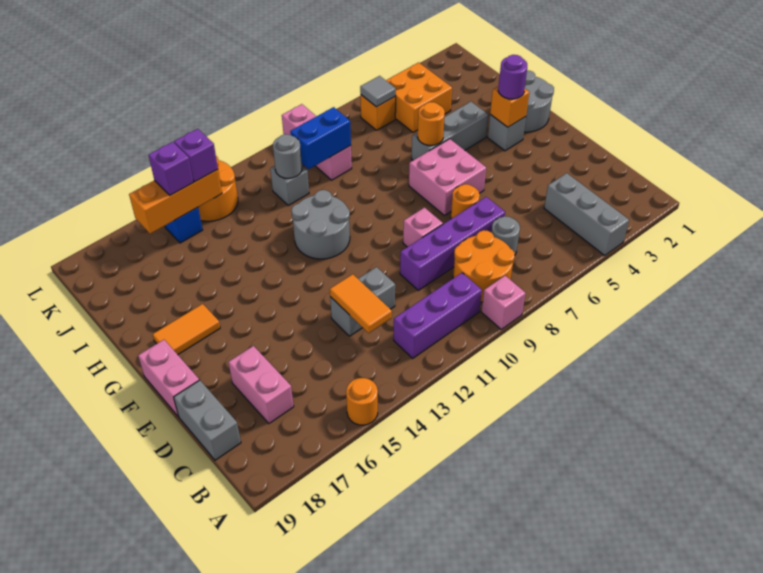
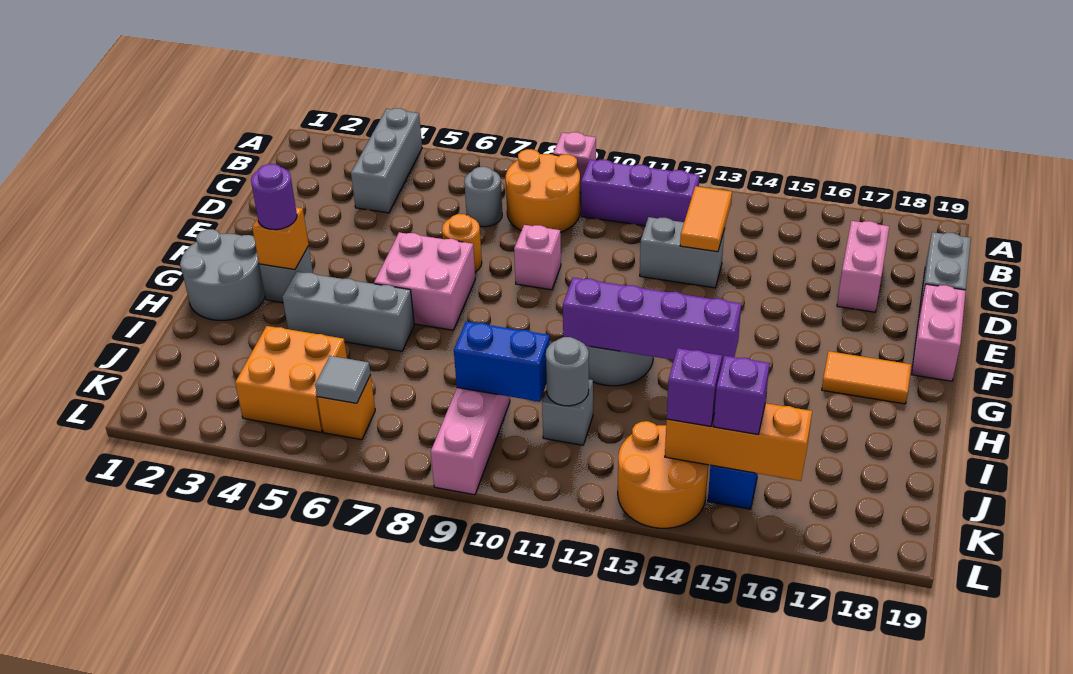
orange round brick A15 level 1 -> none
purple brick D7:D10 level 1 -> purple brick H11:H14 level 2
orange round brick H6 level 2 -> none

